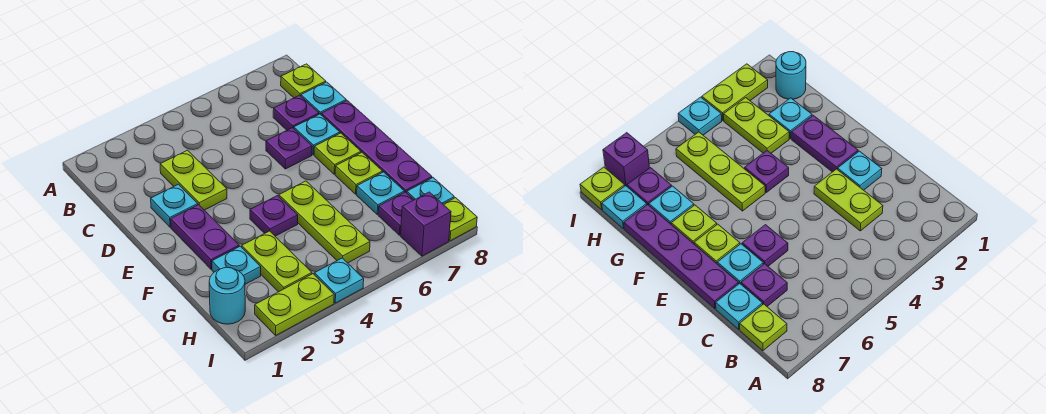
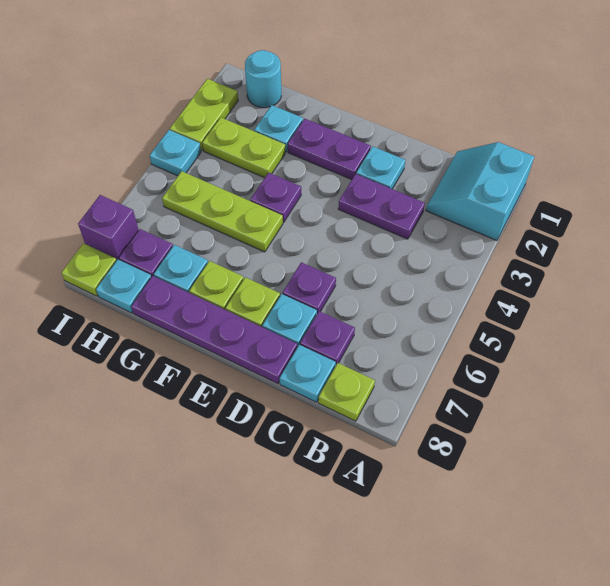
none -> cyan slope A1:B2 level 1 top A
lime plate C3:D3 level 1 -> purple plate C3:D3 level 1

